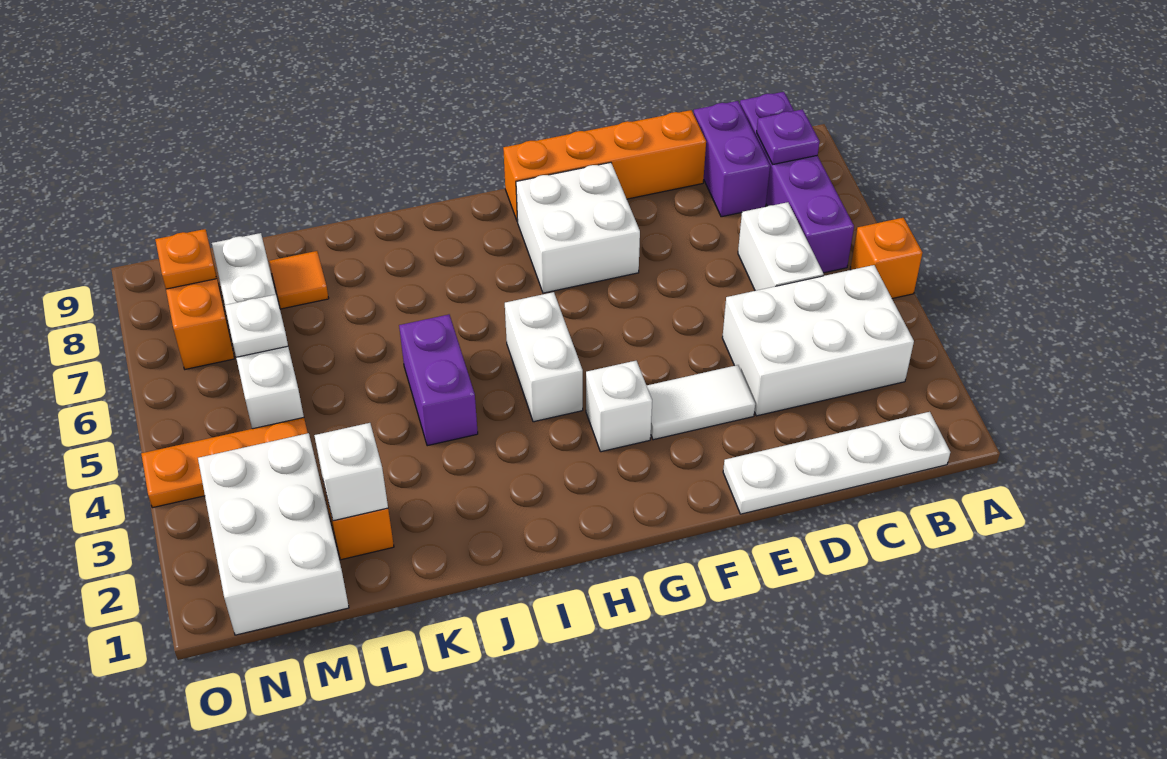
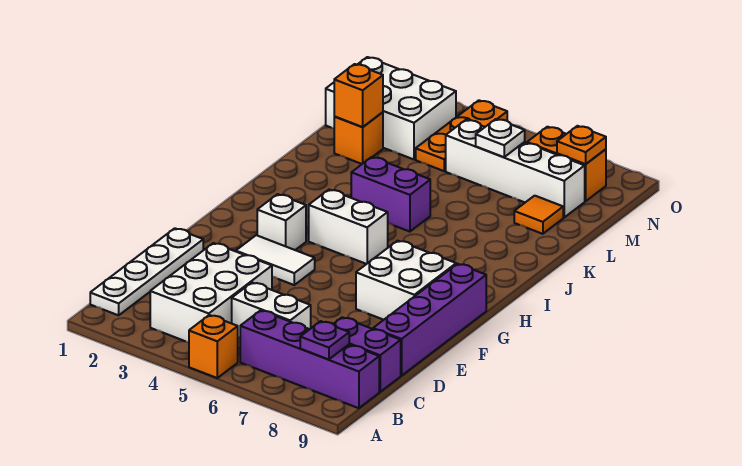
orange brick D9:G9 level 1 -> purple brick D9:G9 level 1
white tile E3:F3 level 1 -> white tile F3:F4 level 1
white brick L2 level 2 -> orange brick L2 level 2

